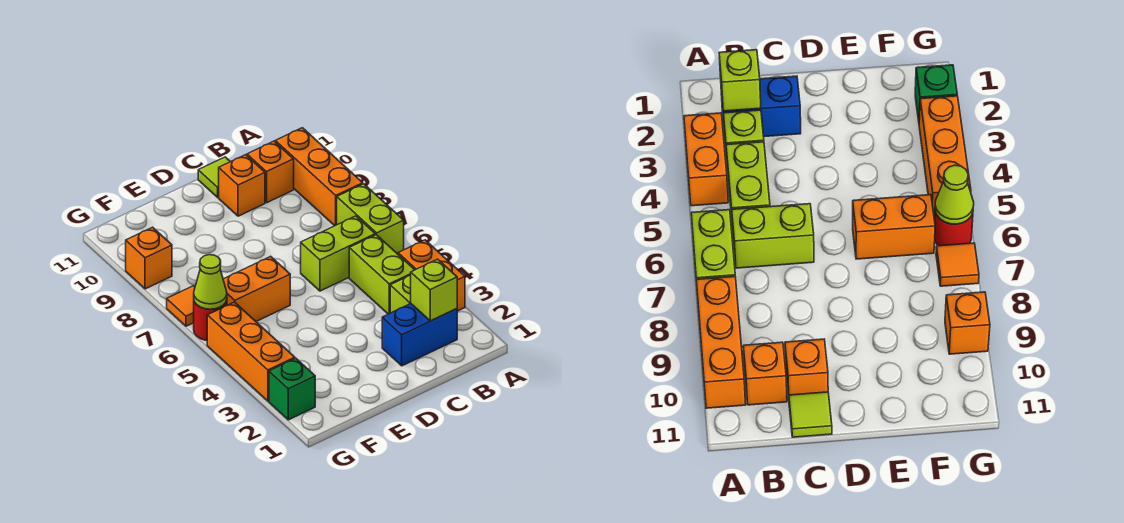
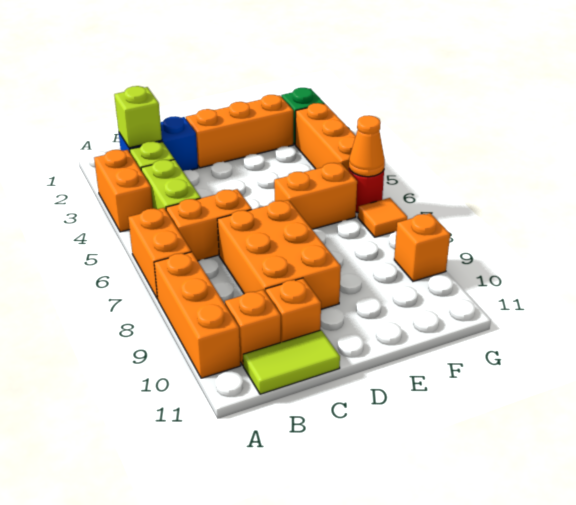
lime brick A6:A7 level 1 -> orange brick A6:A7 level 1
lime brick B6:C6 level 1 -> orange brick B6:C6 level 1
none -> orange brick C7:D9 level 1
lime tile C11 level 1 -> lime tile B11:C11 level 1
none -> orange brick D2:F2 level 1
lime cone G6 level 2 -> orange cone G6 level 2

